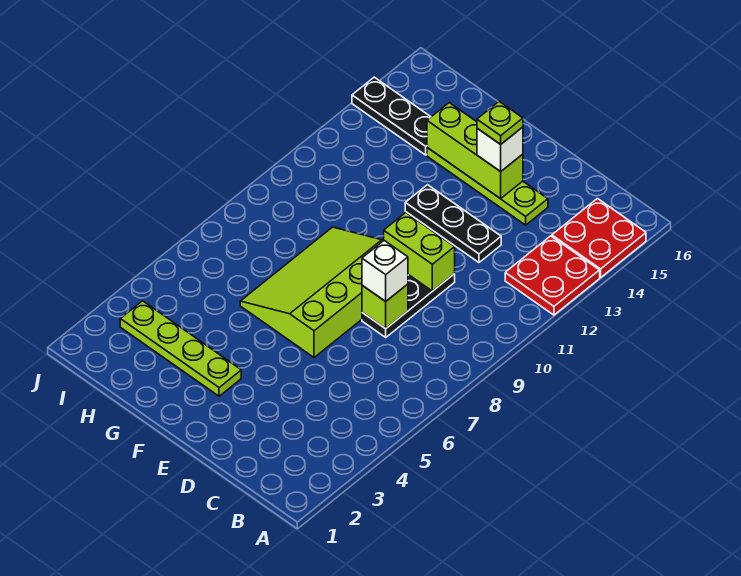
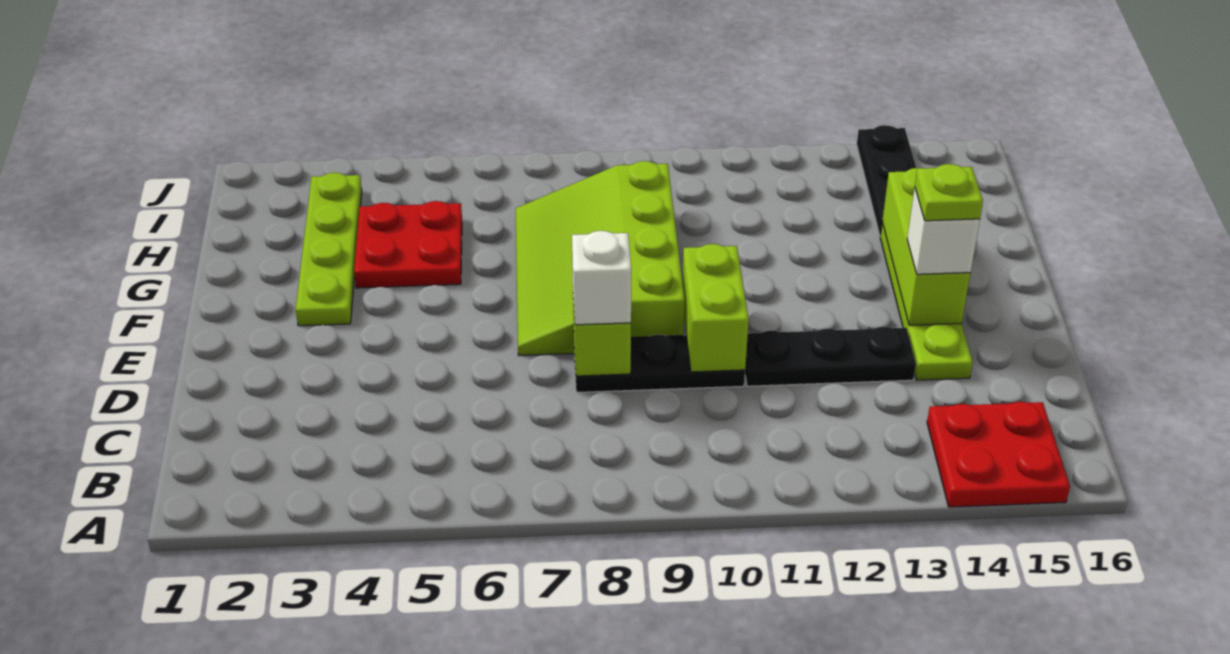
red plate A12:B13 level 1 -> red plate G4:H5 level 1
black plate D12:F12 level 1 -> black plate D11:D13 level 1
lime slope E6:G9 level 1 top E -> lime slope E7:H9 level 1 top 9

